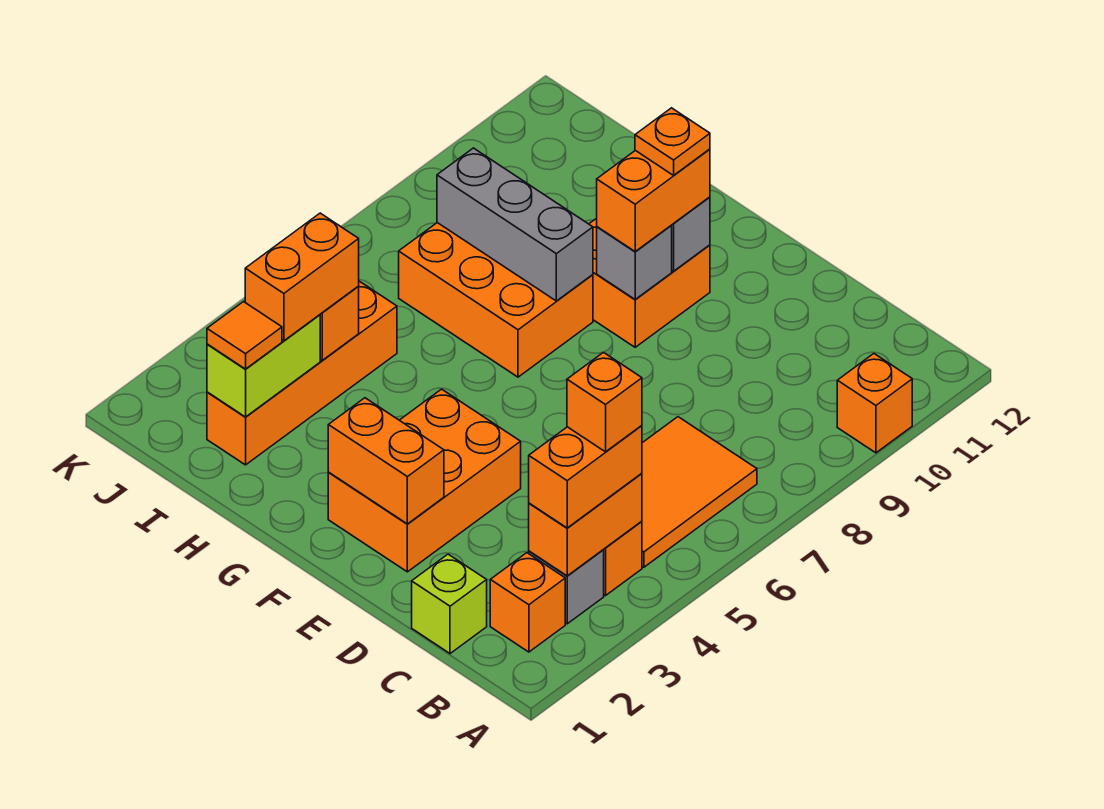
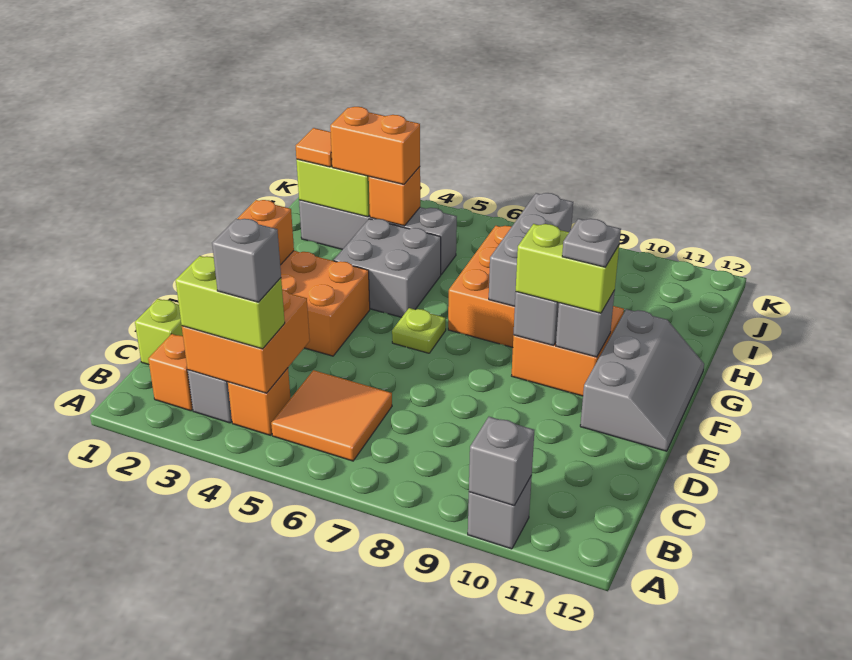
orange brick A10 level 1 -> grey brick A10 level 1
none -> grey brick A10 level 2
orange brick B3:B4 level 2 -> orange brick B3:C4 level 2
orange brick B3:B4 level 3 -> lime brick B3:B4 level 3
orange brick B4 level 4 -> grey brick B4 level 4
orange tile B5:C7 level 1 -> orange tile B5:C6 level 1
none -> grey slope E11:G12 level 1 top 11
none -> lime plate F6 level 1
orange brick F9:F10 level 3 -> lime brick F9:F10 level 3
orange plate F10 level 4 -> grey plate F10 level 4
none -> grey brick G4:H5 level 1
orange brick I2:I5 level 1 -> grey brick I2:I5 level 1

